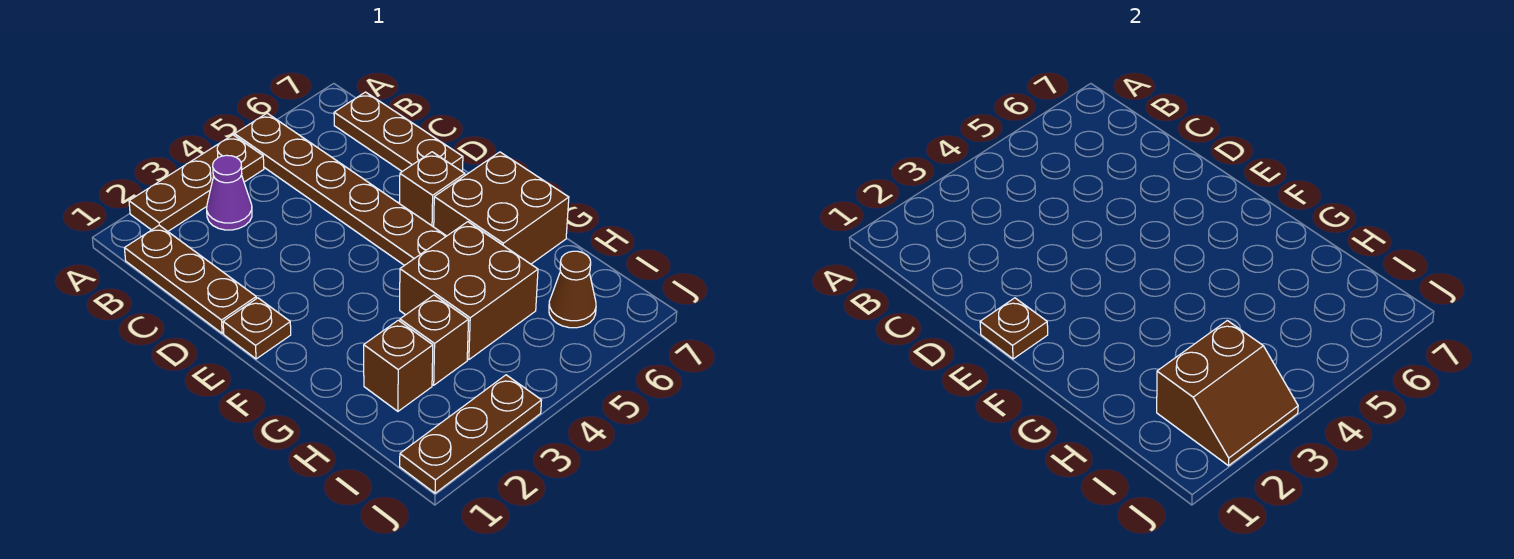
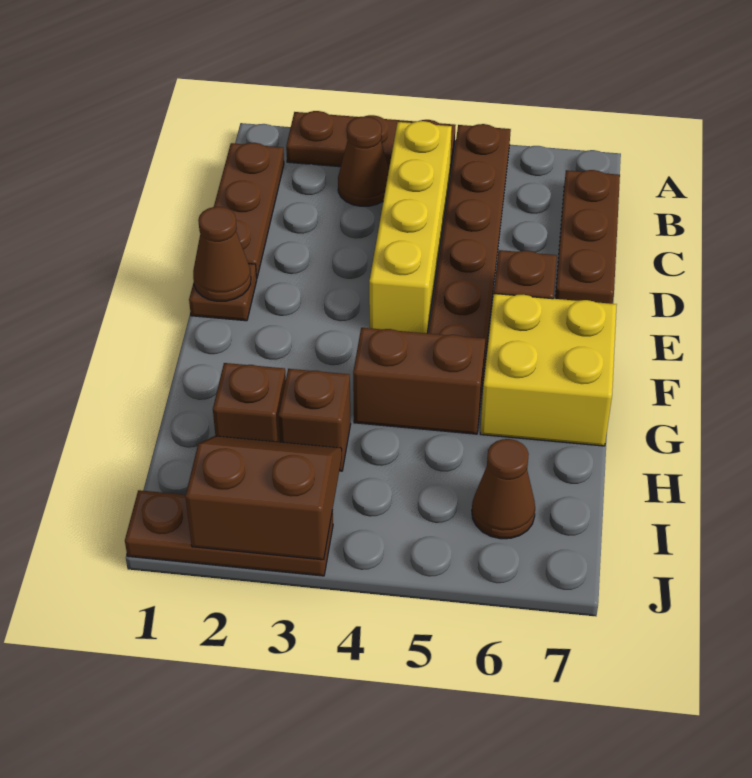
purple cone B3 level 1 -> brown cone B3 level 1
none -> yellow brick B4:E4 level 1
brown plate E1 level 2 -> brown cone E1 level 2
brown brick F6:G7 level 1 -> yellow brick F6:G7 level 1
brown brick G4:H5 level 1 -> brown brick G4:G5 level 1
brown slope I2:J3 level 2 top I -> brown slope I2:J3 level 2 top J

